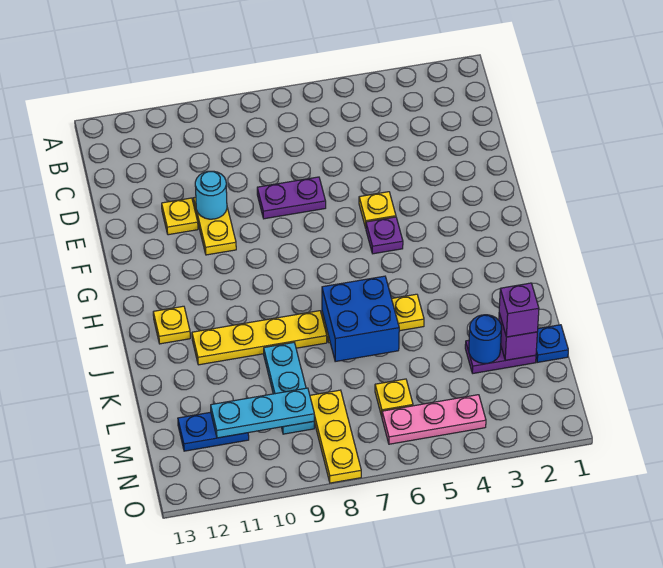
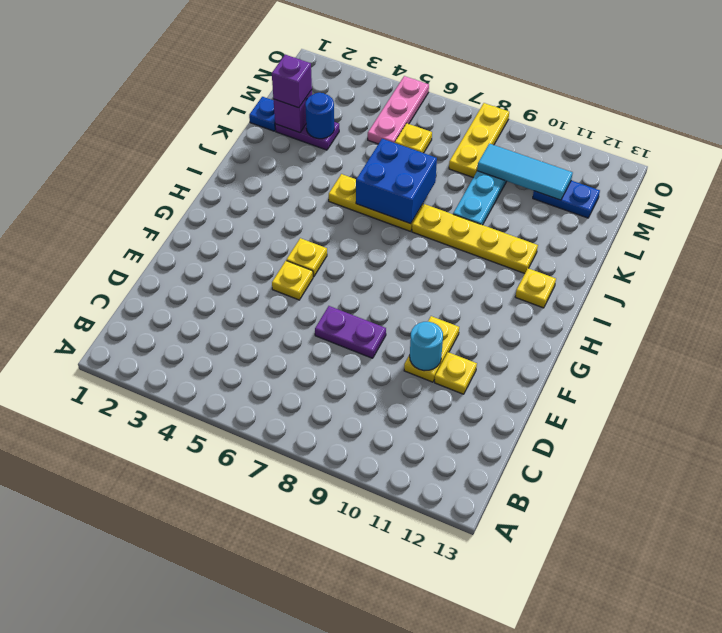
purple plate G5 level 1 -> yellow plate G5 level 1
cyan plate M9:M11 level 2 -> cyan tile M9:M11 level 2
pink plate N4:N6 level 1 -> pink plate M5:O5 level 1

